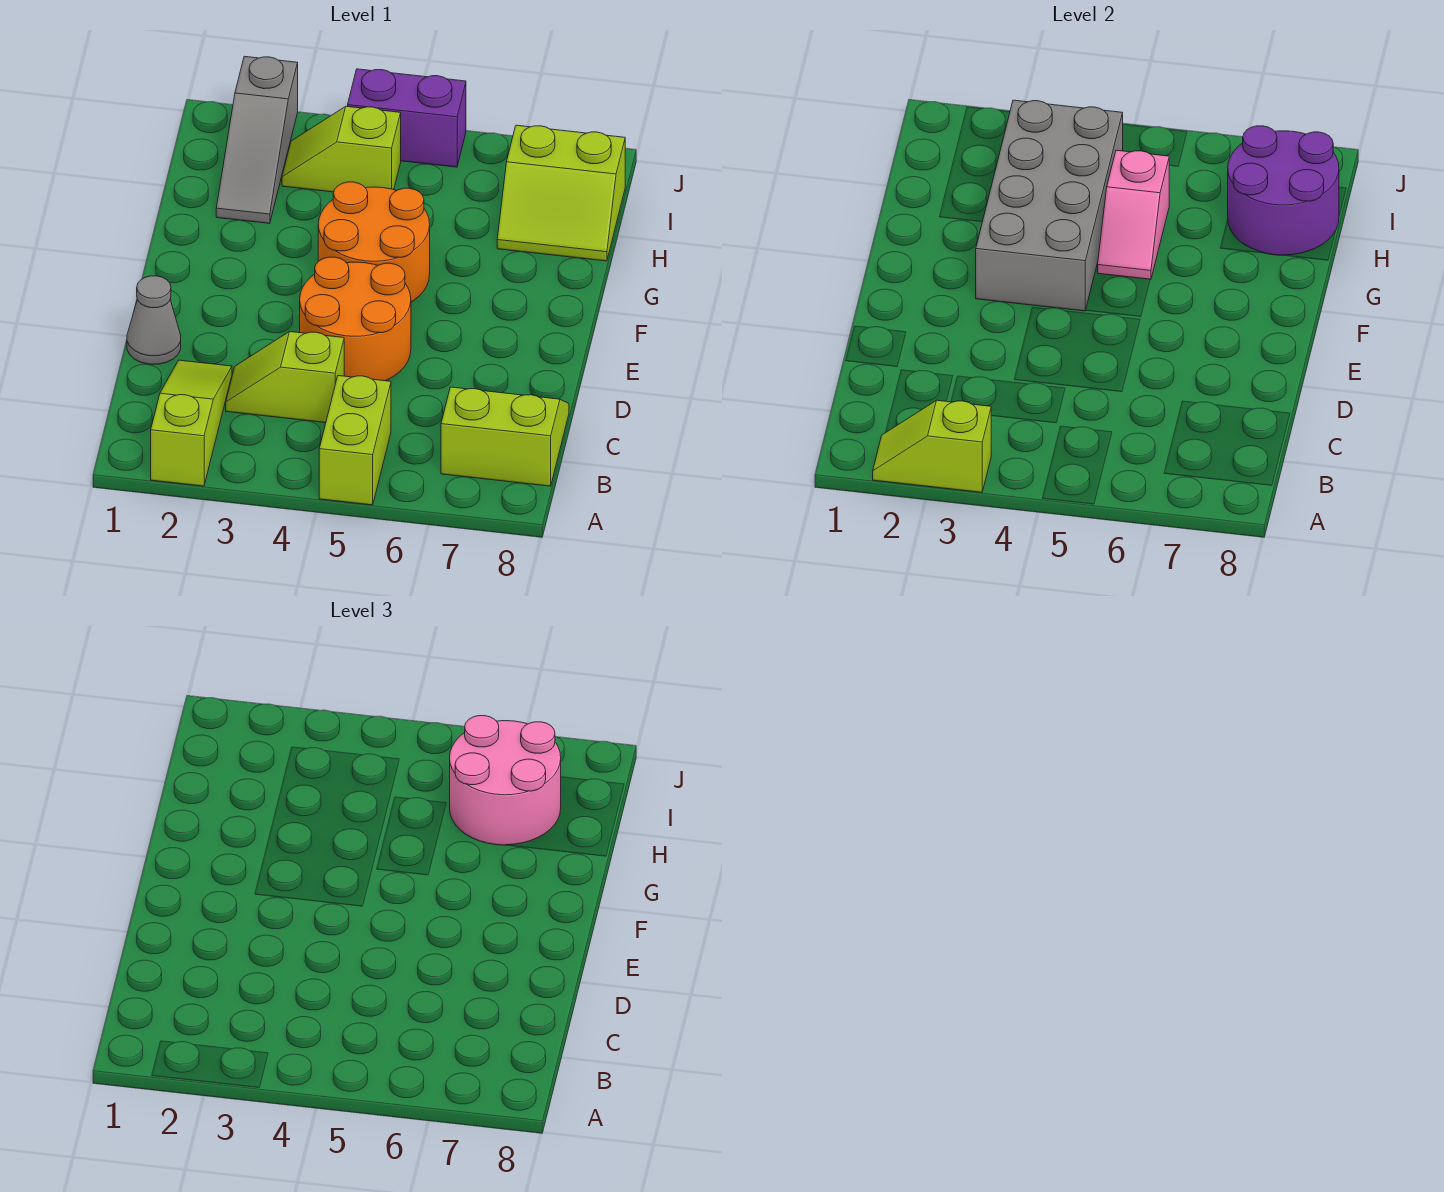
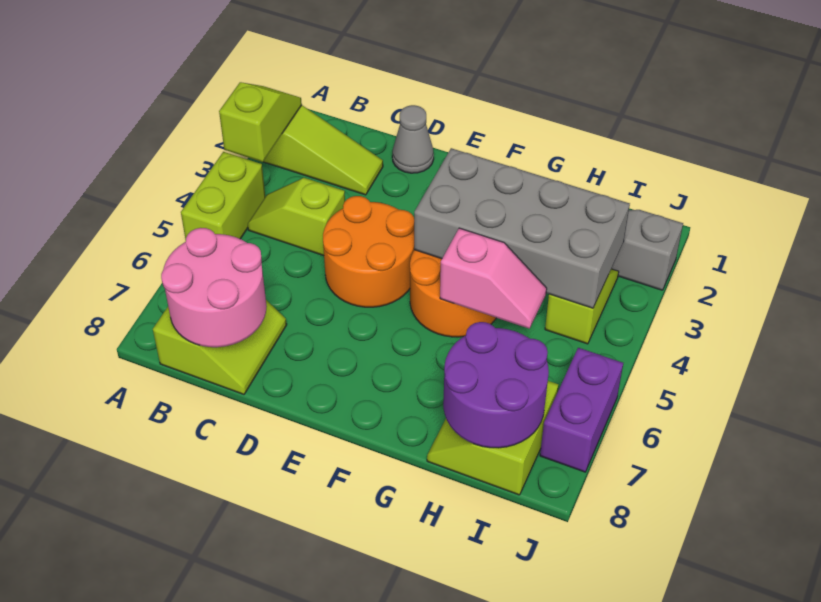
lime brick A5:B5 level 1 -> lime brick A4:A5 level 1
lime slope C3:C4 level 1 top 4 -> lime slope B4:C4 level 1 top C
pink slope G5:H5 level 2 top H -> pink slope G5:H5 level 2 top G
pink round brick H6:I7 level 3 -> pink round brick B7:C8 level 2
purple brick J4:J5 level 1 -> purple brick J6:J7 level 1

